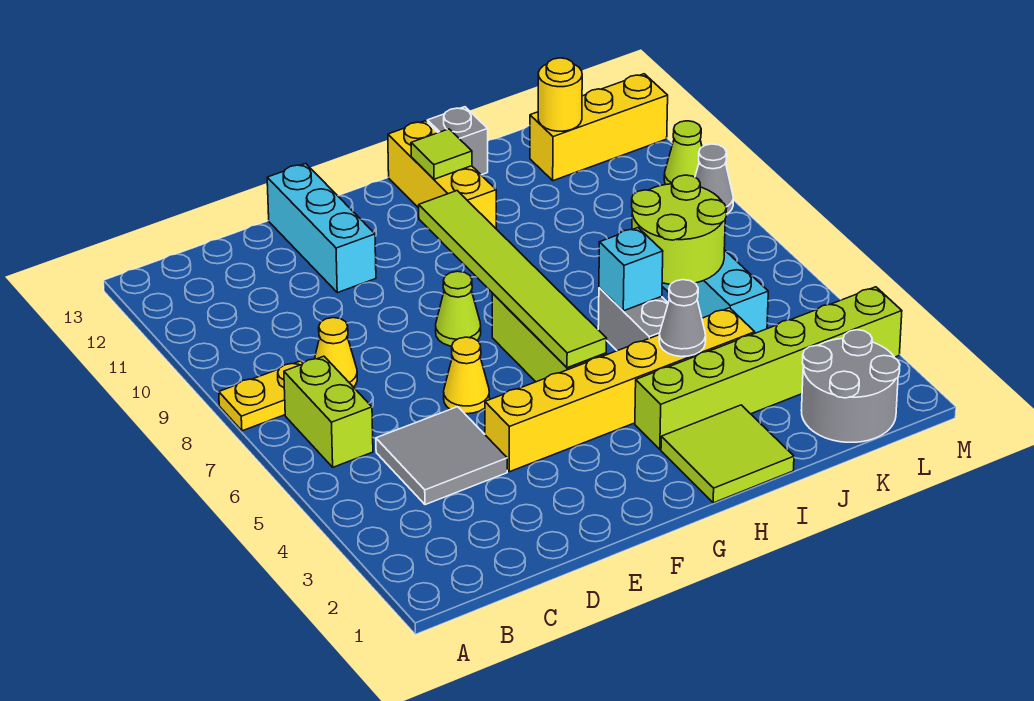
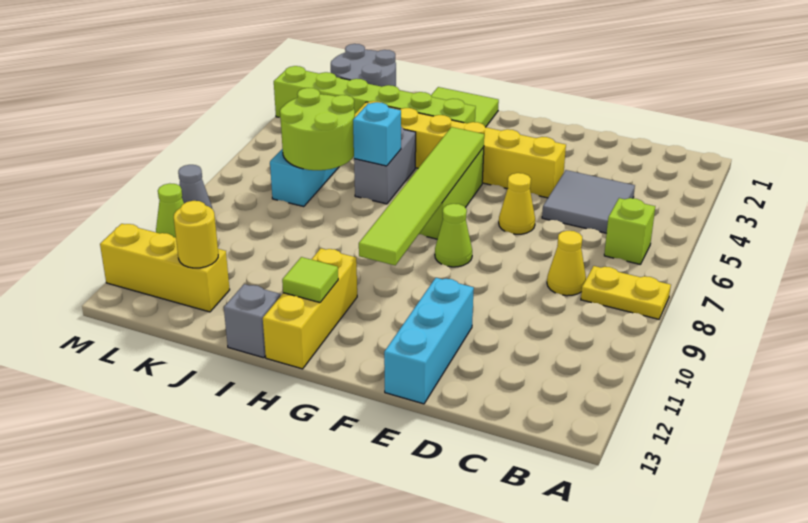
lime brick B6:B7 level 1 -> lime brick B6 level 1
grey cone I4 level 2 -> none

